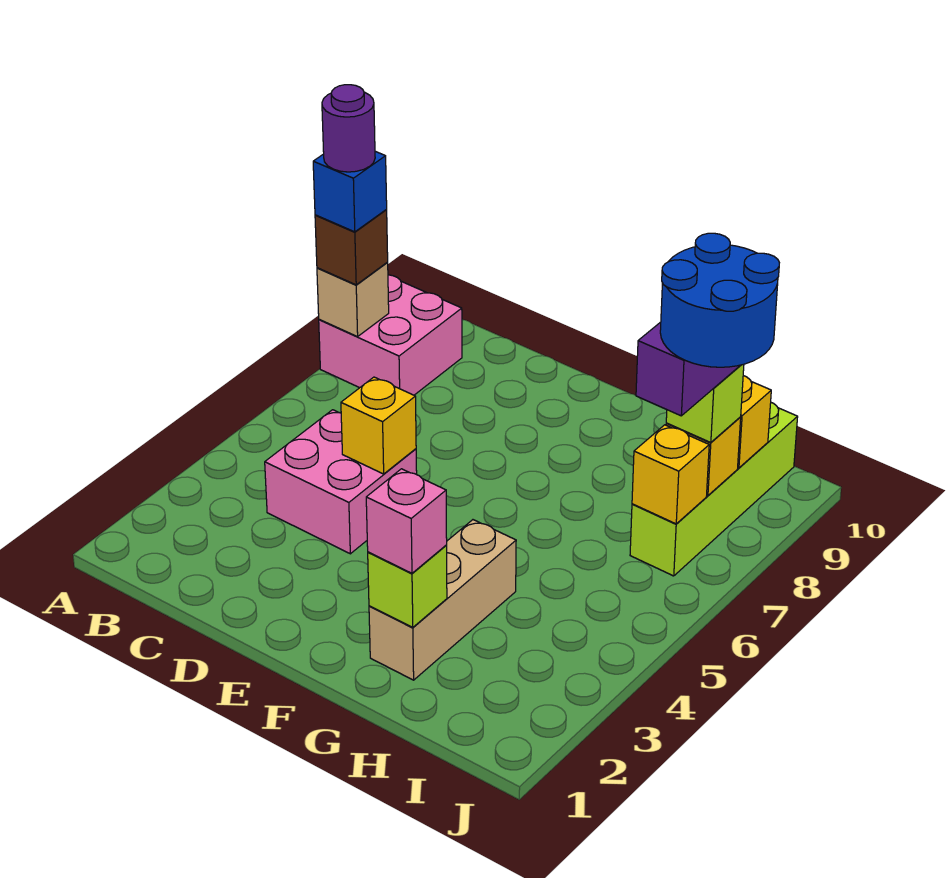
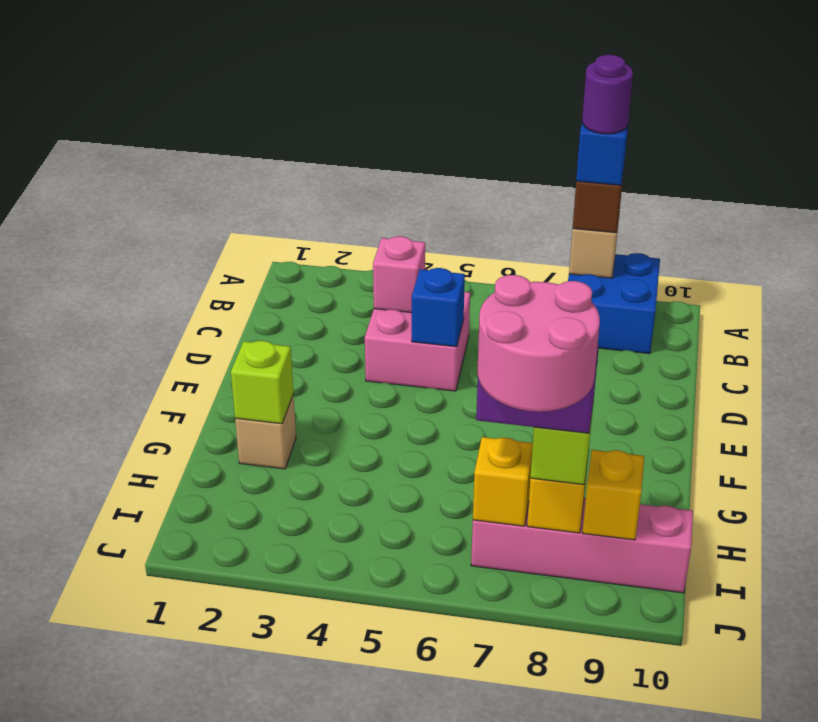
pink brick A8:B9 level 1 -> blue brick A8:B9 level 1
yellow brick D5 level 2 -> blue brick D5 level 2
tan brick G2:G4 level 1 -> tan brick G2 level 1
pink brick G2 level 3 -> pink brick C4 level 2
lime brick I7:I10 level 1 -> pink brick I7:I10 level 1
blue round brick I7:J8 level 5 -> pink round brick I7:J8 level 5

